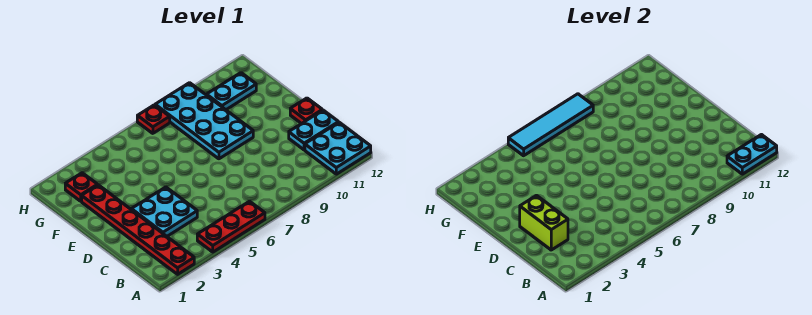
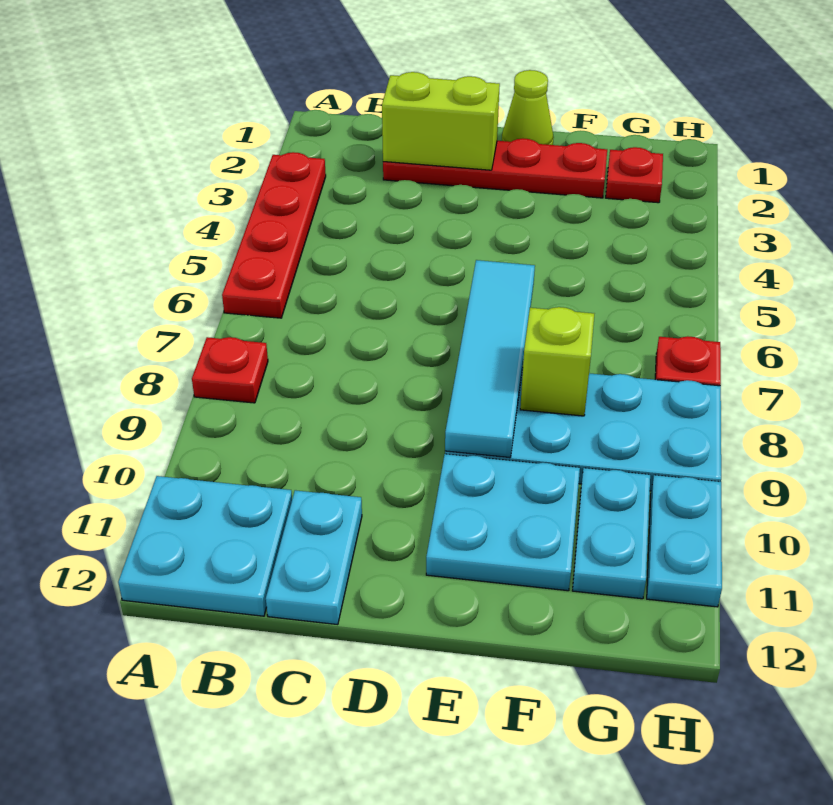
red plate A2:F2 level 1 -> red plate C2:F2 level 1
red plate A4:A6 level 1 -> red plate A3:A6 level 1
cyan plate A11:A12 level 2 -> cyan plate H10:H11 level 1
cyan plate C3:D4 level 1 -> cyan plate E10:F11 level 1
red plate D12 level 1 -> red plate A8 level 1
none -> lime cone E1 level 1
none -> lime brick F8 level 2
cyan tile H5:H8 level 2 -> cyan tile E6:E9 level 2

